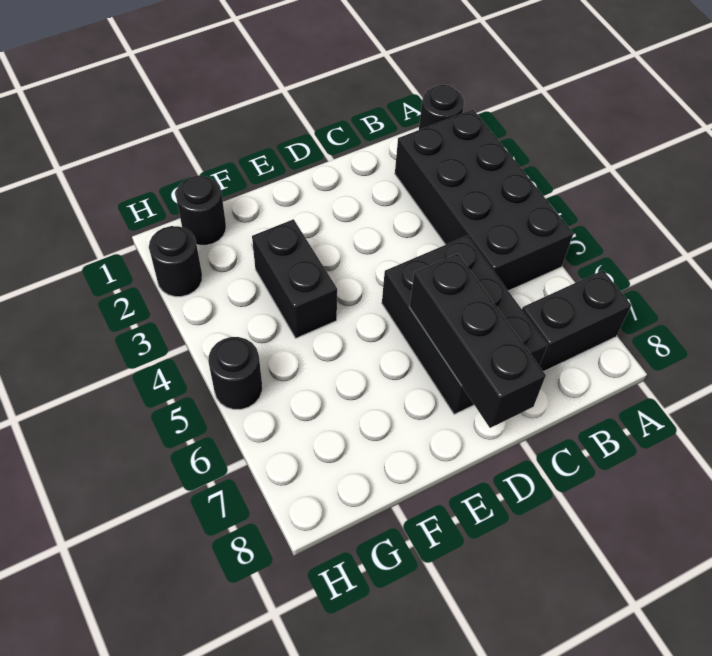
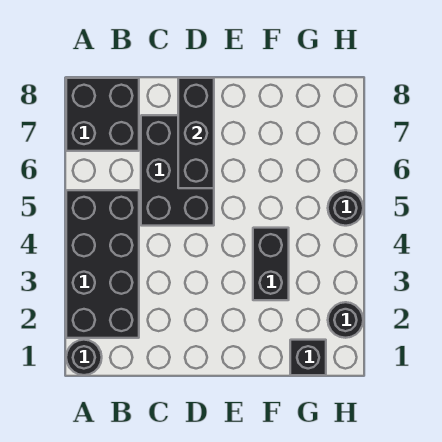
black brick A7:B7 level 1 -> black brick A7:B8 level 1
black round brick G1 level 1 -> black brick G1 level 1

